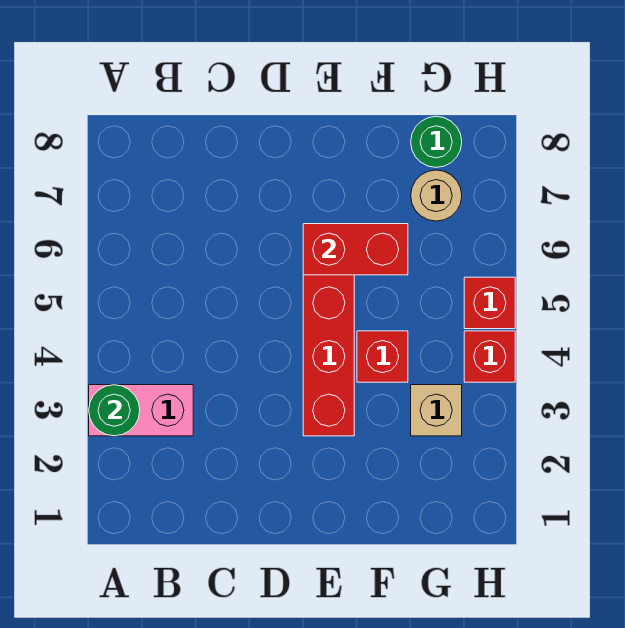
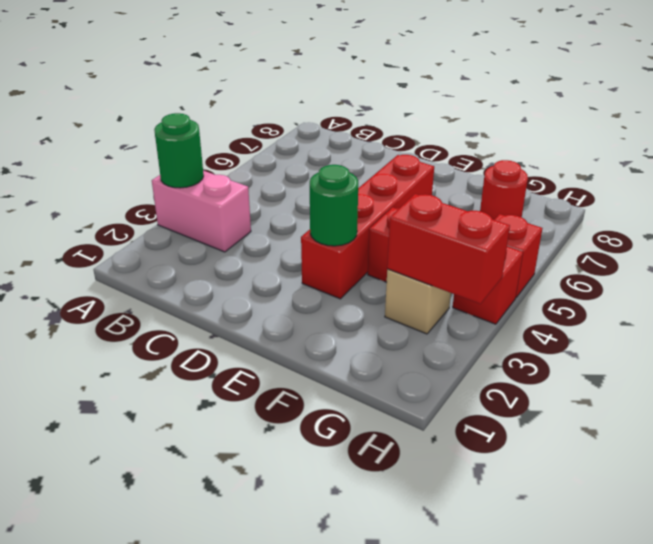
red brick E6:F6 level 2 -> red brick G3:H3 level 2
tan round brick G7 level 1 -> red round brick G7 level 1
green round brick G8 level 1 -> green round brick E3 level 2

